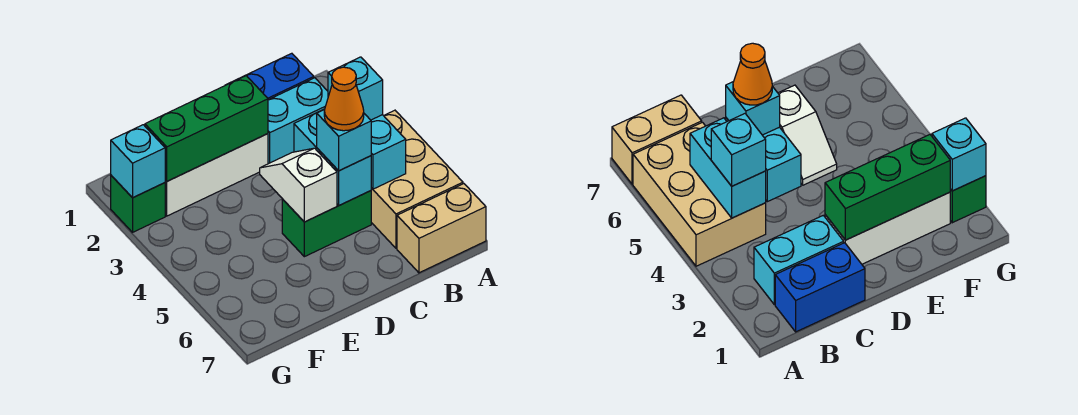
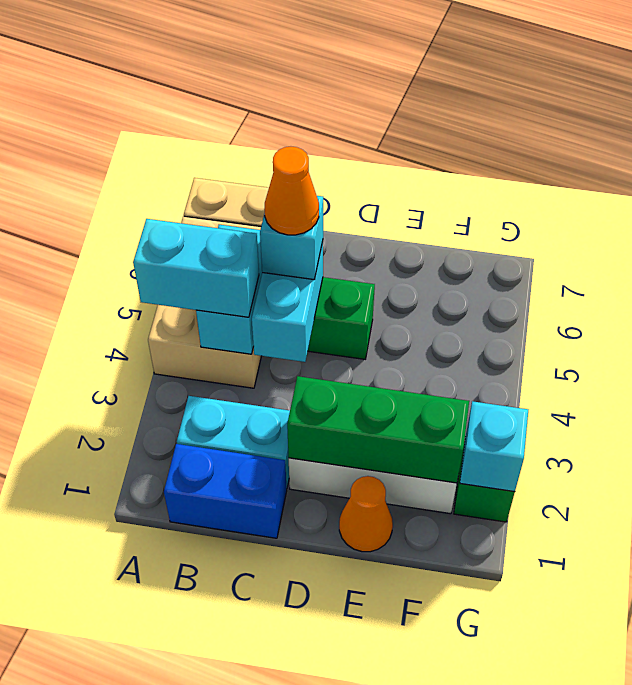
cyan brick B4 level 3 -> cyan brick A4:B4 level 3
white slope D4:D5 level 2 top 5 -> none
none -> orange cone E1 level 1

